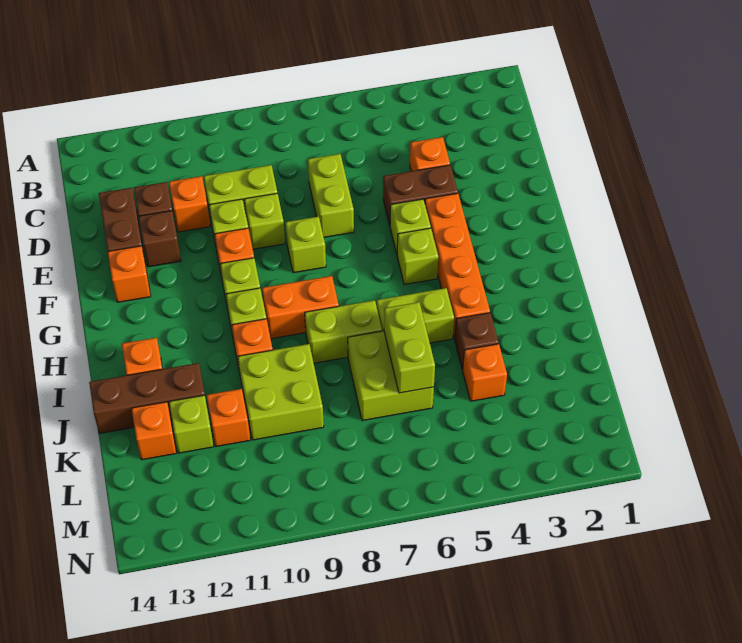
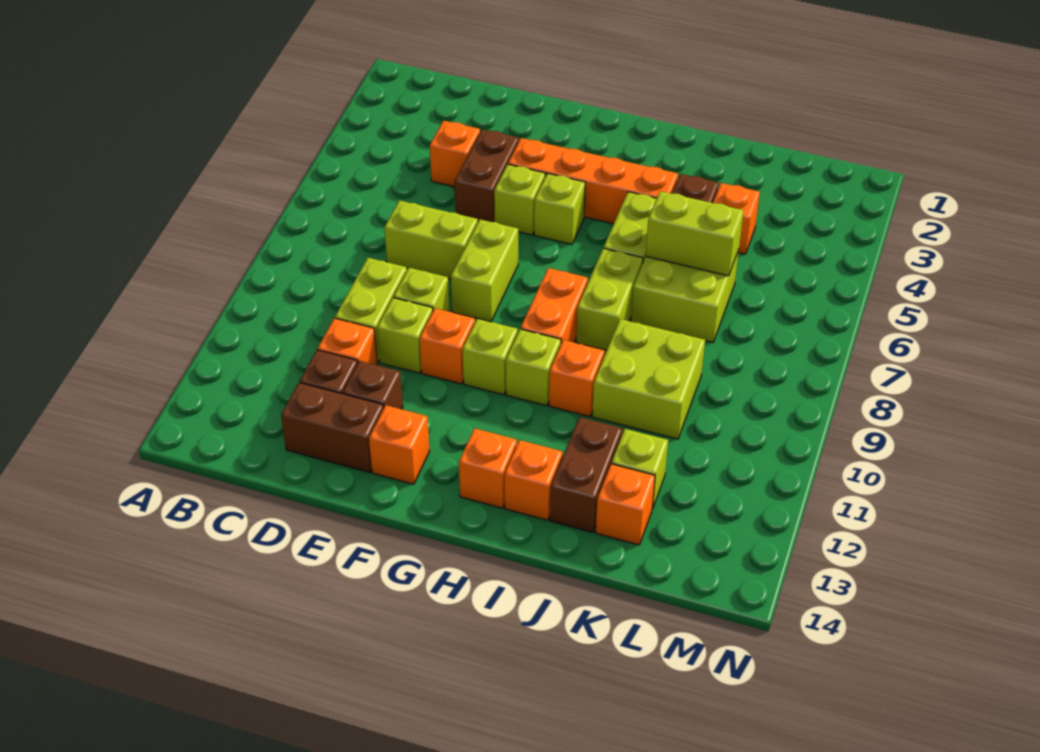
lime brick F8 level 1 -> lime brick F7:F8 level 1
brown brick J12:J14 level 1 -> brown brick J12:J13 level 1
orange brick K11 level 1 -> orange brick H13 level 1

